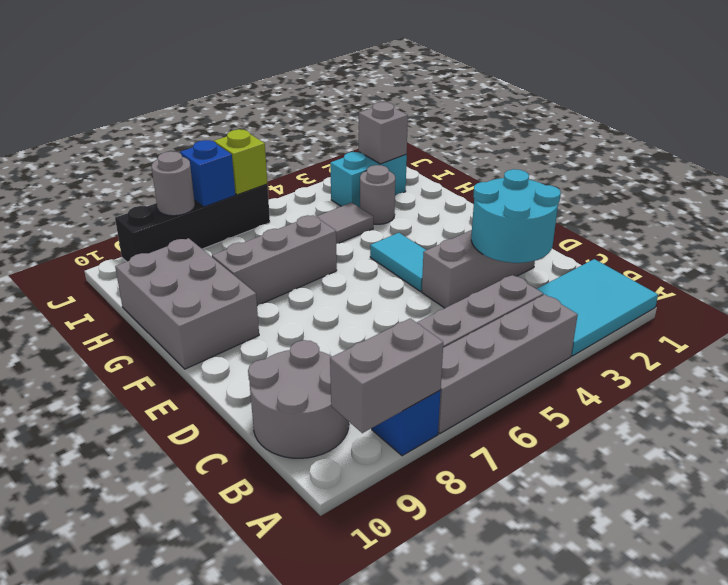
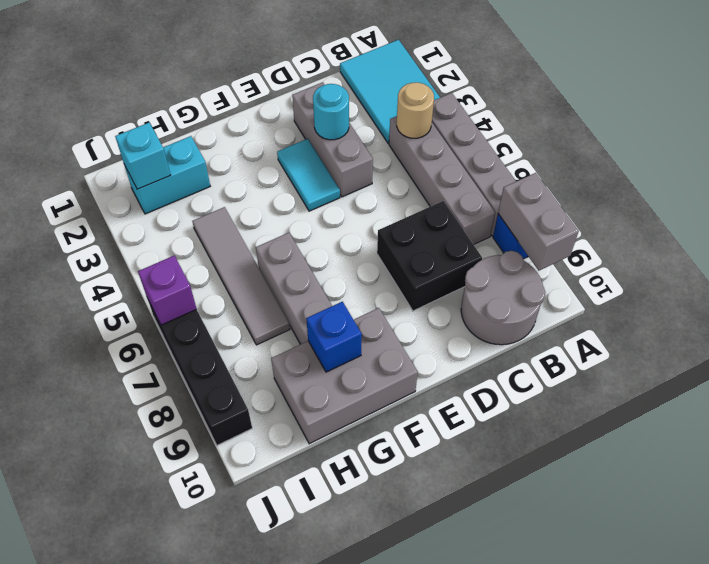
none -> tan round brick B4 level 2
cyan round brick C2:D3 level 2 -> cyan round brick D3 level 2
none -> black brick C7:D8 level 1
cyan tile E4:F4 level 1 -> cyan tile E3:E4 level 1
grey round brick H3 level 1 -> none
cyan brick I2:I3 level 1 -> cyan brick H2:I2 level 1
grey brick I2 level 2 -> cyan brick I2 level 2
lime brick J6 level 2 -> purple brick J6 level 2
blue brick J7 level 2 -> blue brick G9 level 2
grey round brick J8 level 2 -> none

